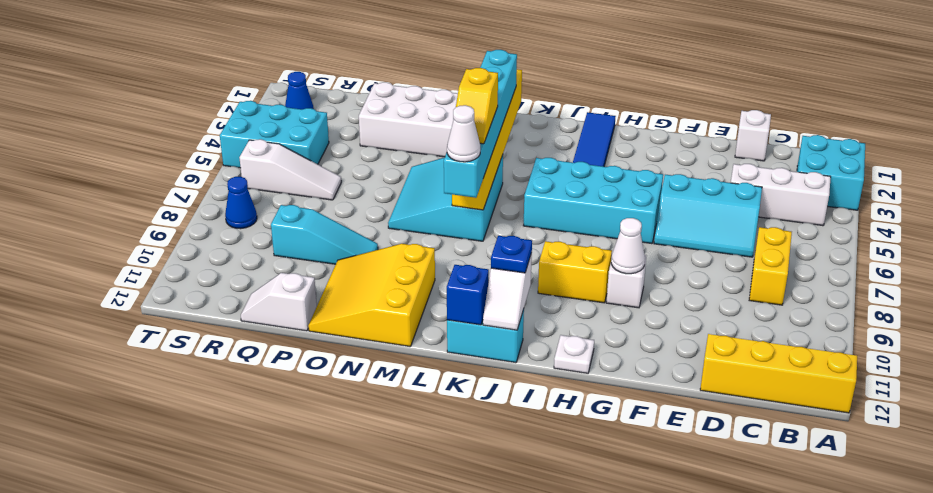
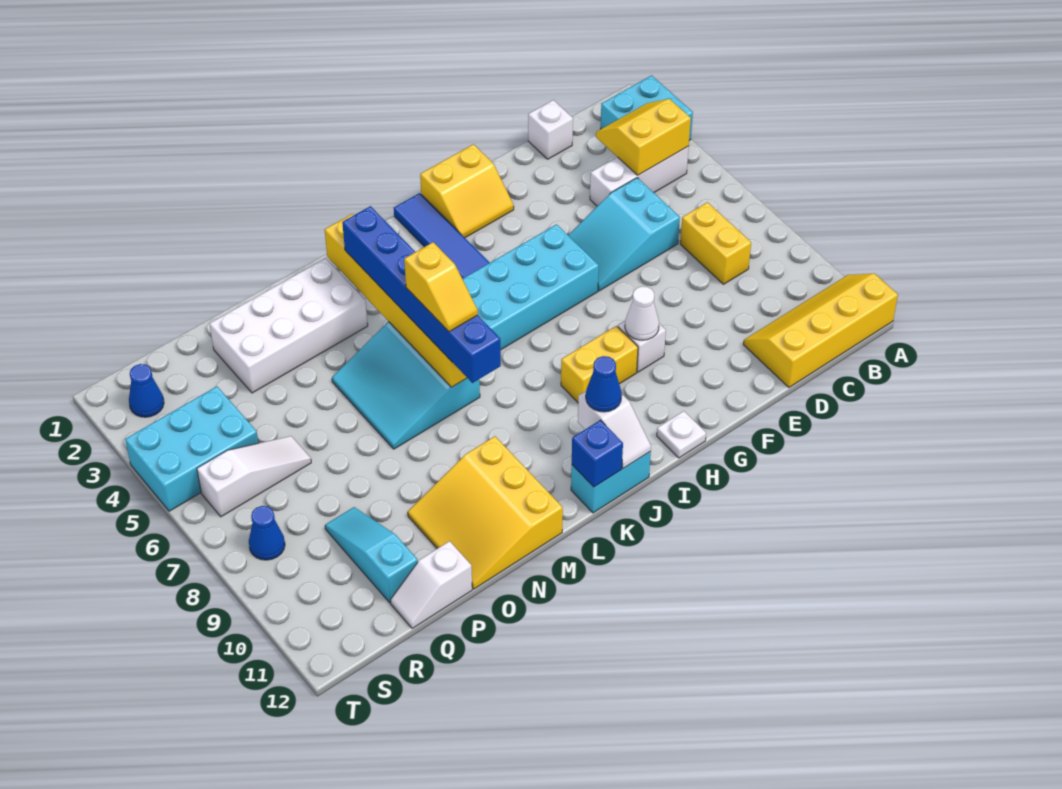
none -> yellow slope B3:C4 level 2 top 4
cyan slope D5:F6 level 1 top 5 -> cyan slope D5:F6 level 1 top D
none -> yellow slope G1:H2 level 1 top 1
blue plate J11 level 3 -> blue cone J11 level 3
cyan brick L3:L8 level 3 -> blue brick L3:L8 level 3
white cone L8 level 4 -> none
cyan slope O9:Q9 level 1 top Q -> cyan slope Q9:Q11 level 1 top 11

